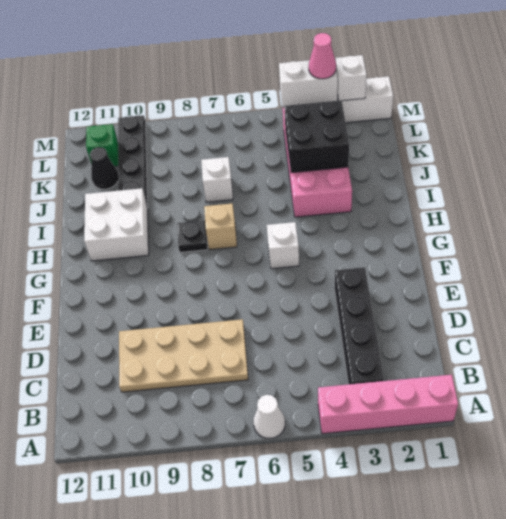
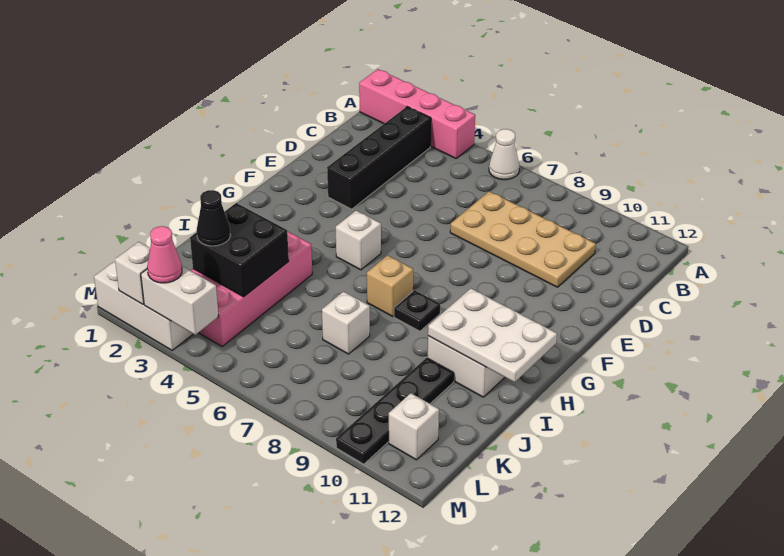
none -> white plate H10:I12 level 2
black cone K11 level 1 -> black cone K3 level 3
green brick L11 level 1 -> white brick L11 level 1

